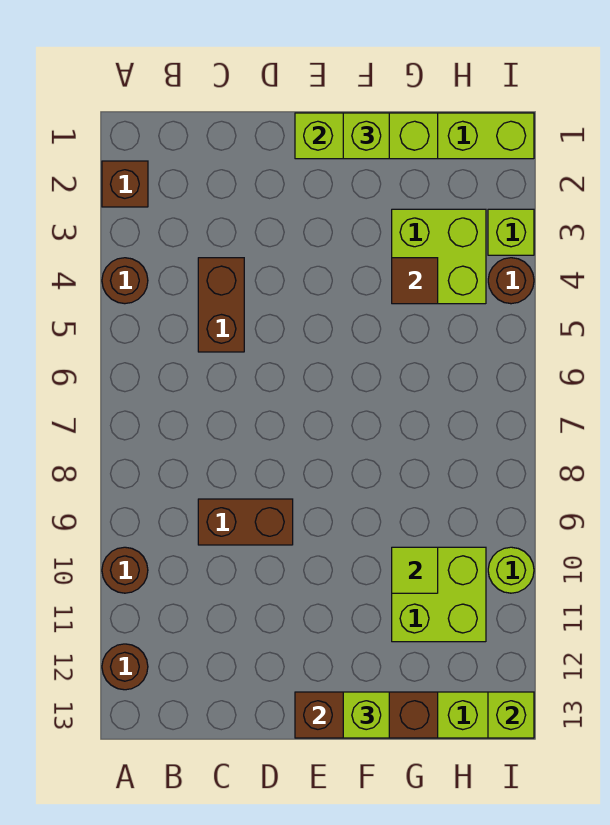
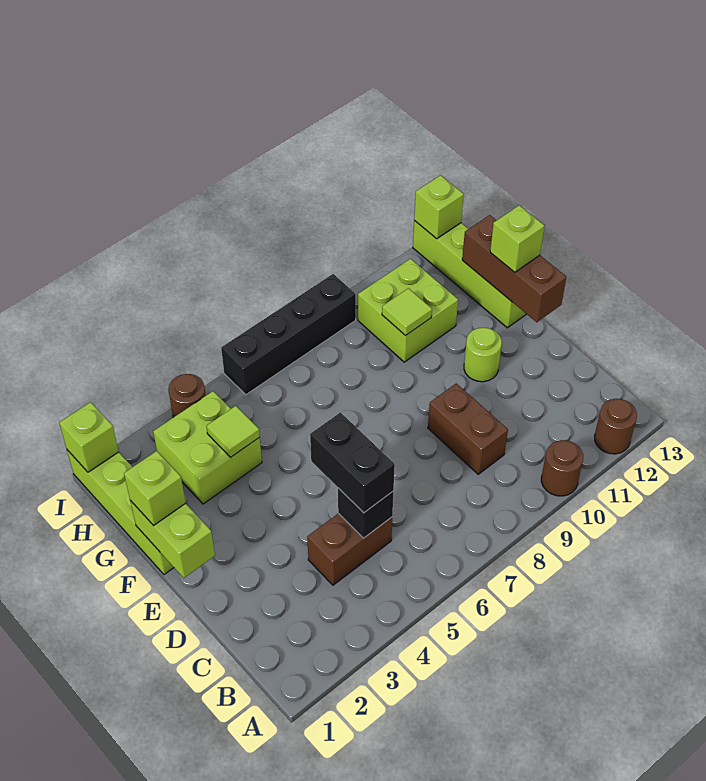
brown brick A2 level 1 -> none
brown round brick A4 level 1 -> none
none -> black brick C5 level 2
none -> black brick C5:D5 level 3
lime brick E1:G1 level 2 -> lime brick E1:F1 level 2
brown tile G4 level 2 -> lime tile G4 level 2
lime brick I3 level 1 -> lime brick I1 level 2
none -> black brick I6:I9 level 1
lime round brick I10 level 1 -> lime round brick E11 level 1

